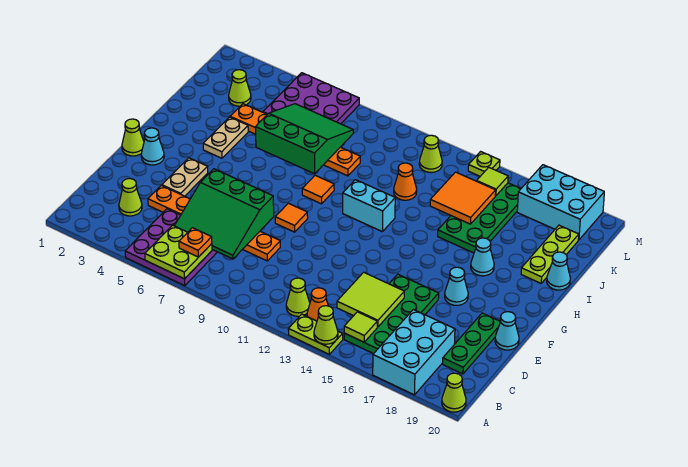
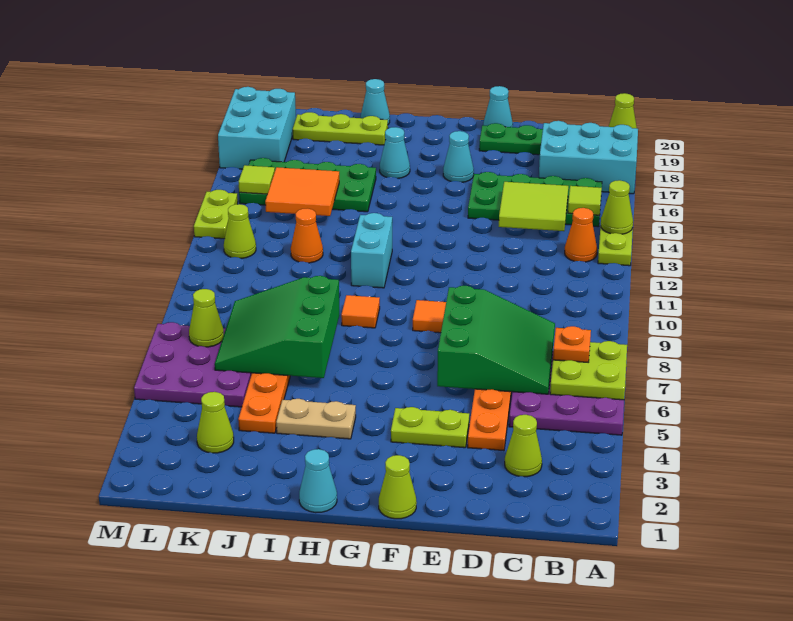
lime cone B12 level 1 -> lime cone L7 level 2
tan plate E4:F4 level 1 -> lime plate E4:F4 level 1
cyan cone F2 level 1 -> cyan cone H1 level 1
lime plate M14 level 1 -> lime plate M13:M14 level 1

